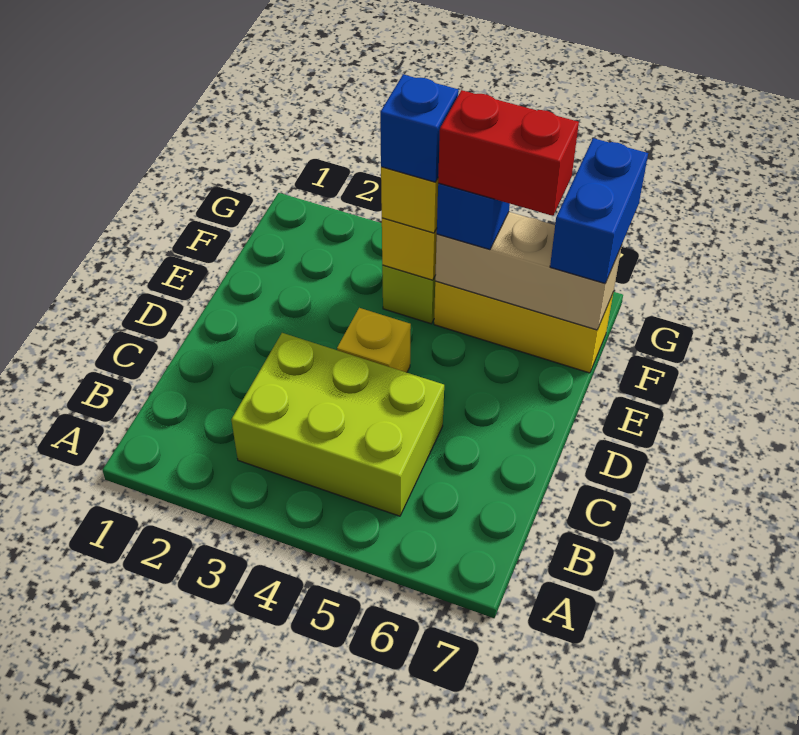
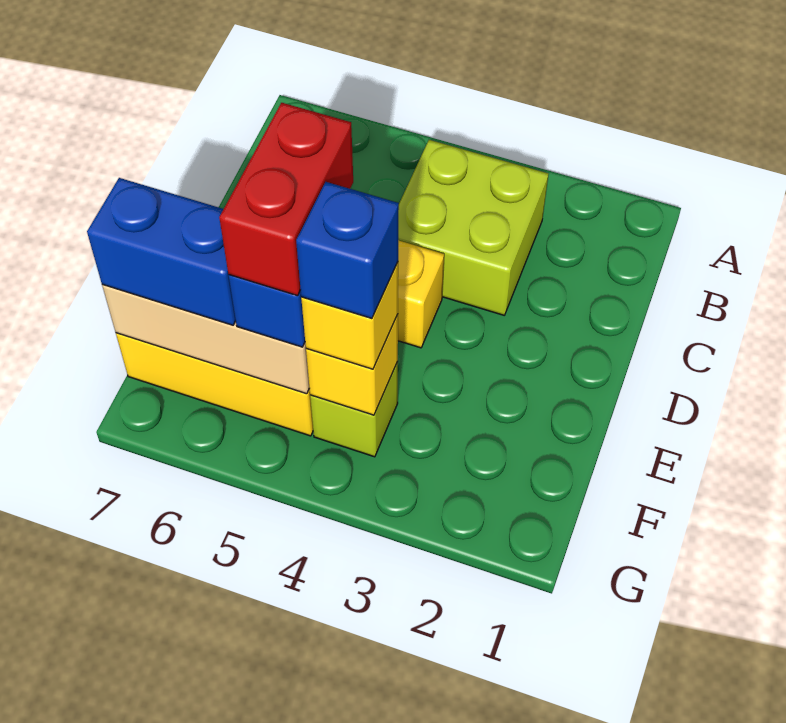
lime brick B3:C5 level 1 -> lime brick B3:C4 level 1
red brick F5:F6 level 4 -> red brick E5:F5 level 4
blue brick F7:G7 level 3 -> blue brick F6:F7 level 3

